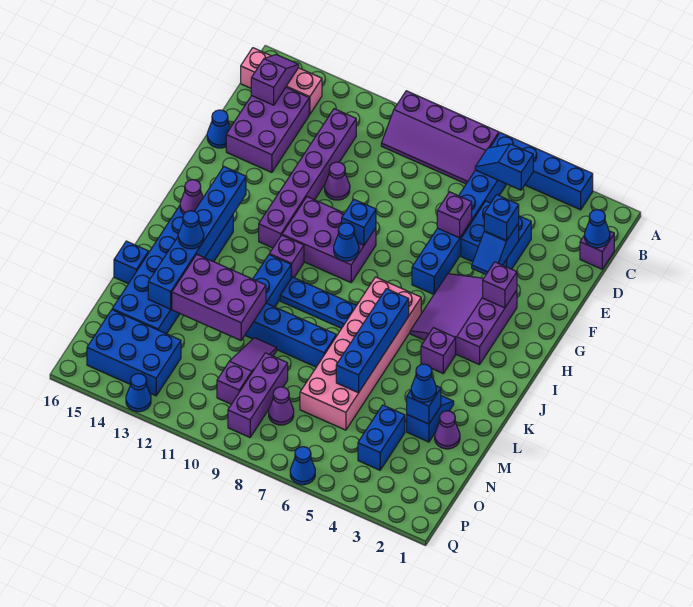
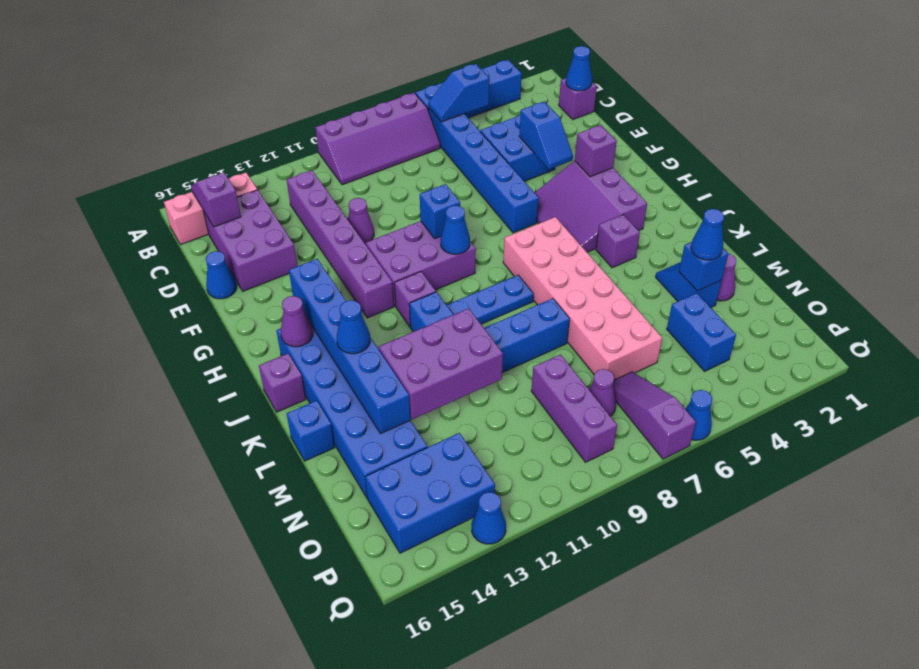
blue brick E4 level 3 -> none
purple brick E6 level 2 -> purple brick J16 level 1
blue brick J6:M6 level 2 -> none
purple slope M10:O10 level 1 top O -> purple slope O7:Q7 level 1 top Q

